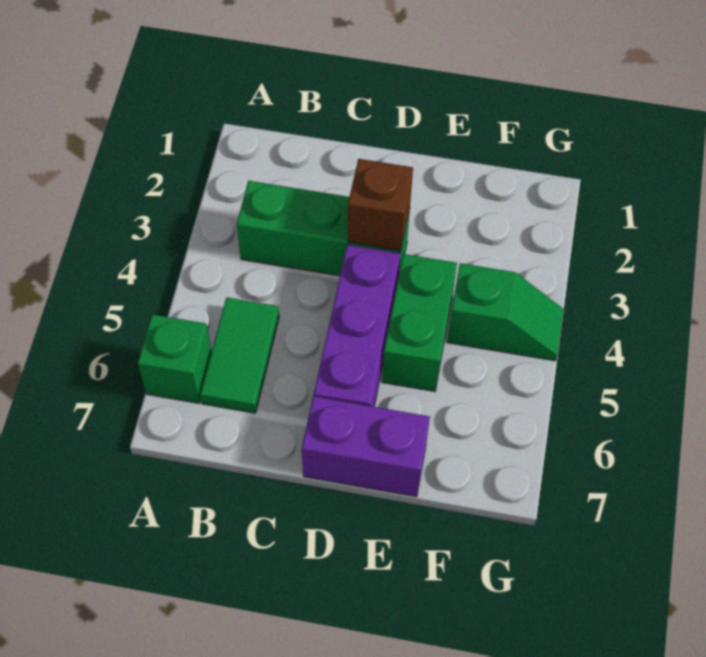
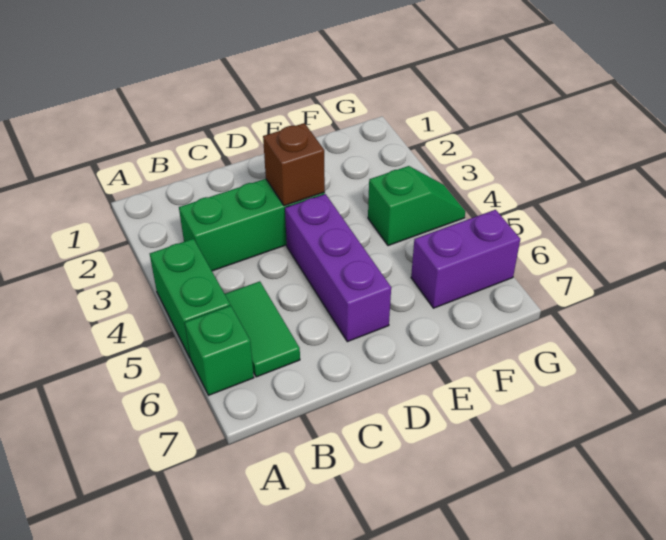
purple brick D7:E7 level 1 -> purple brick F6:G6 level 1
green brick E4:E5 level 1 -> green brick A4:A5 level 1

